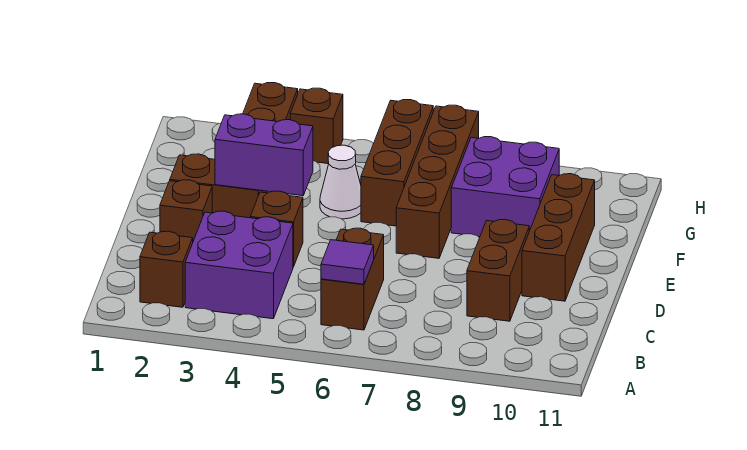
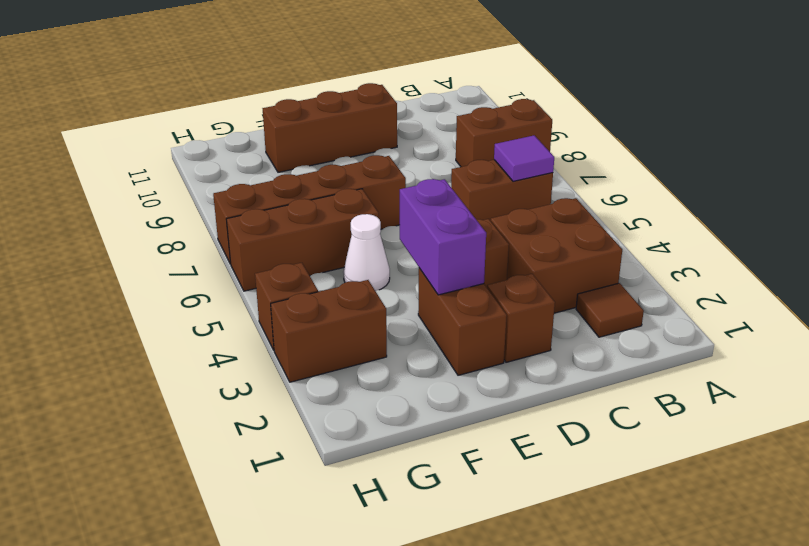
brown brick B2 level 1 -> brown tile B2 level 1
purple brick B3:C4 level 1 -> brown brick B3:C4 level 1
brown brick C9:D9 level 1 -> brown brick A8:B8 level 1
purple brick F8:G9 level 1 -> none

